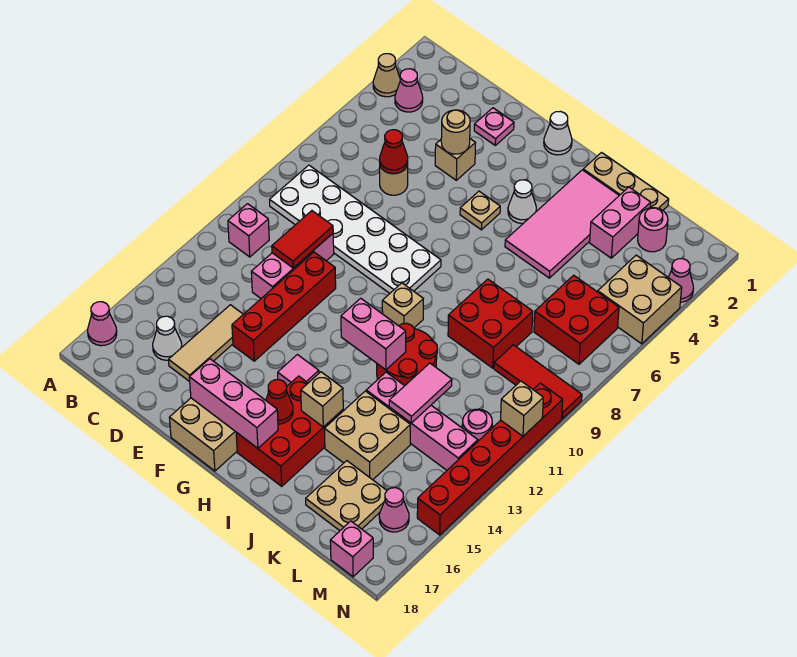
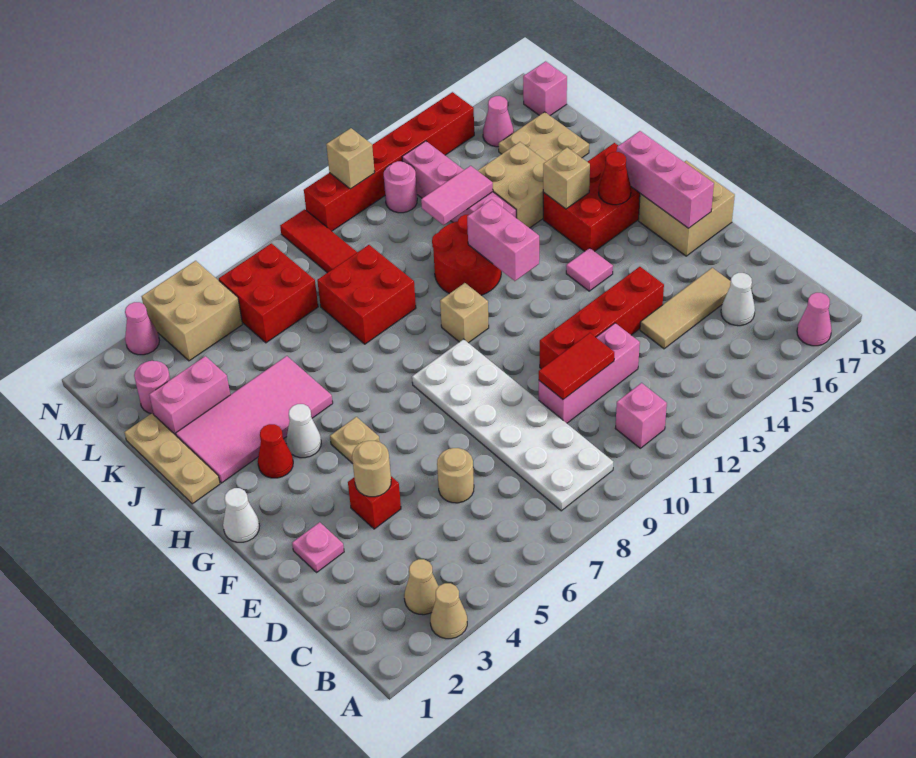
pink cone B3 level 1 -> tan cone B3 level 1
red cone D6 level 2 -> red cone H3 level 1
tan brick E4 level 1 -> red brick E4 level 1

